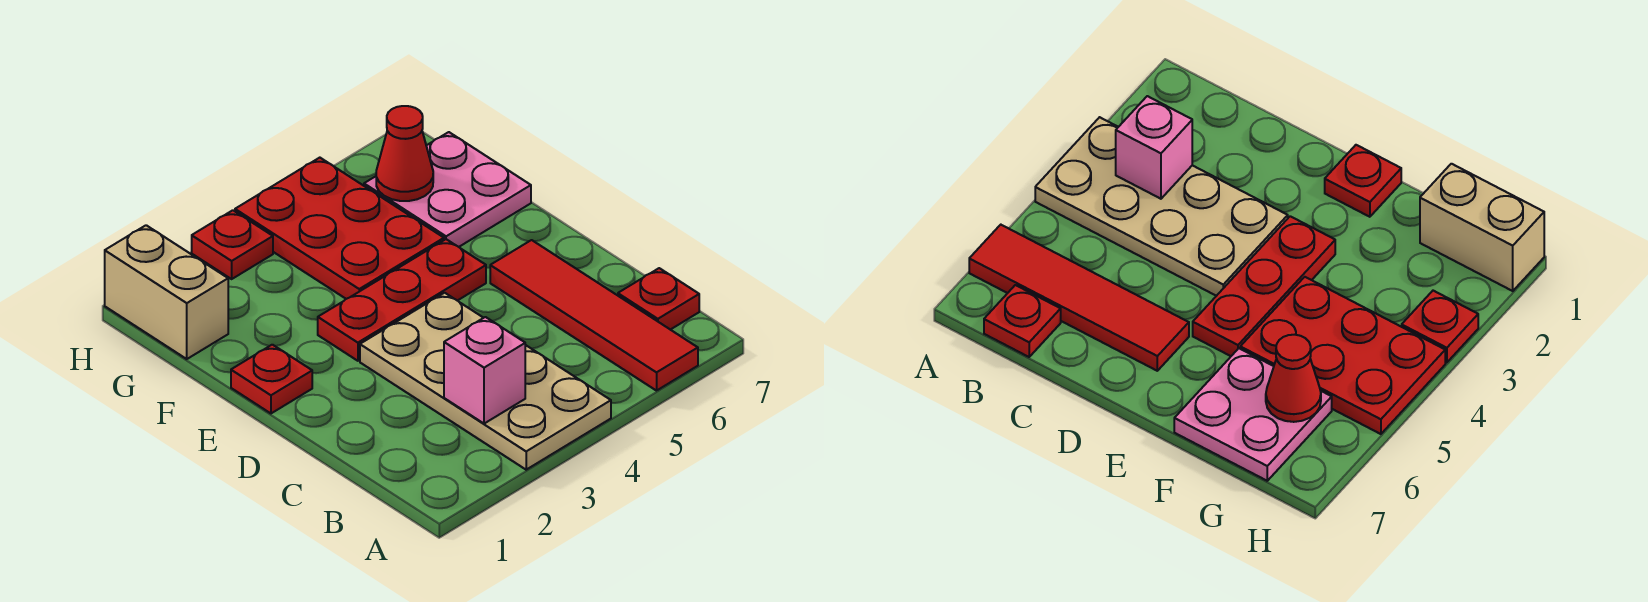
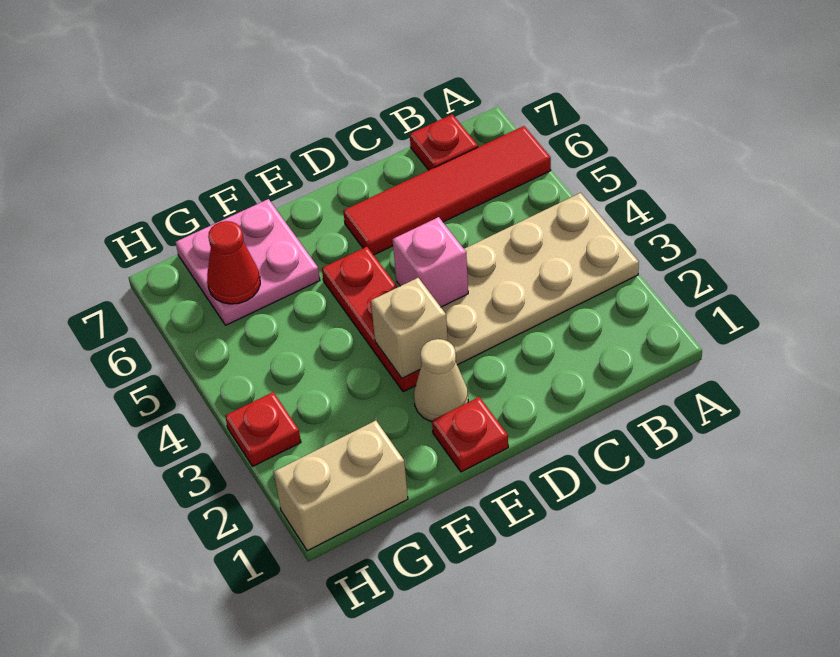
pink brick B3 level 2 -> pink brick D4 level 2
none -> tan cone E2 level 1
none -> tan brick E3 level 2
red plate F4:H5 level 1 -> none

